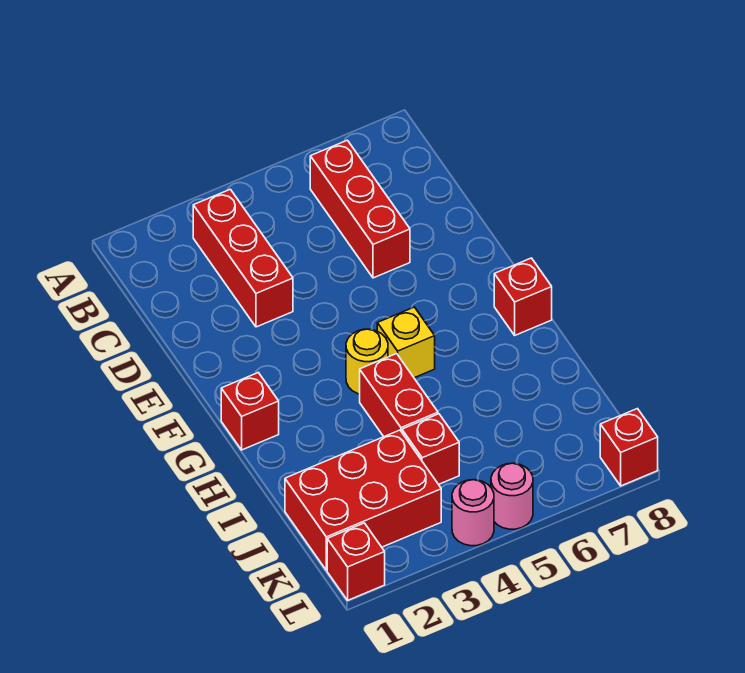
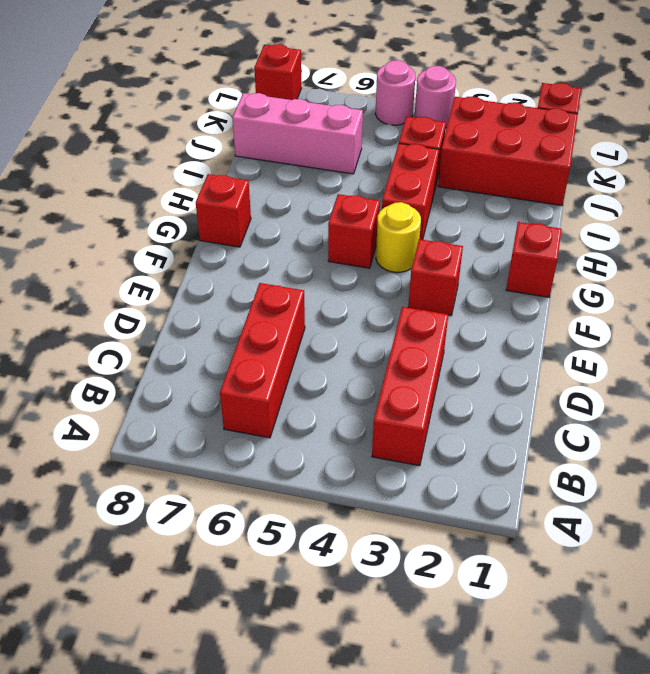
none -> red brick F3 level 1
yellow brick G5 level 1 -> red brick G5 level 1
none -> pink brick J6:J8 level 1

